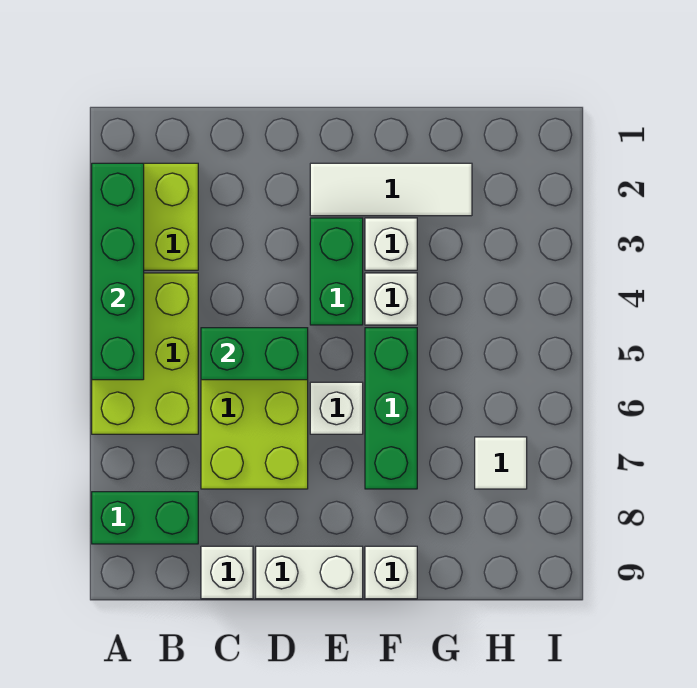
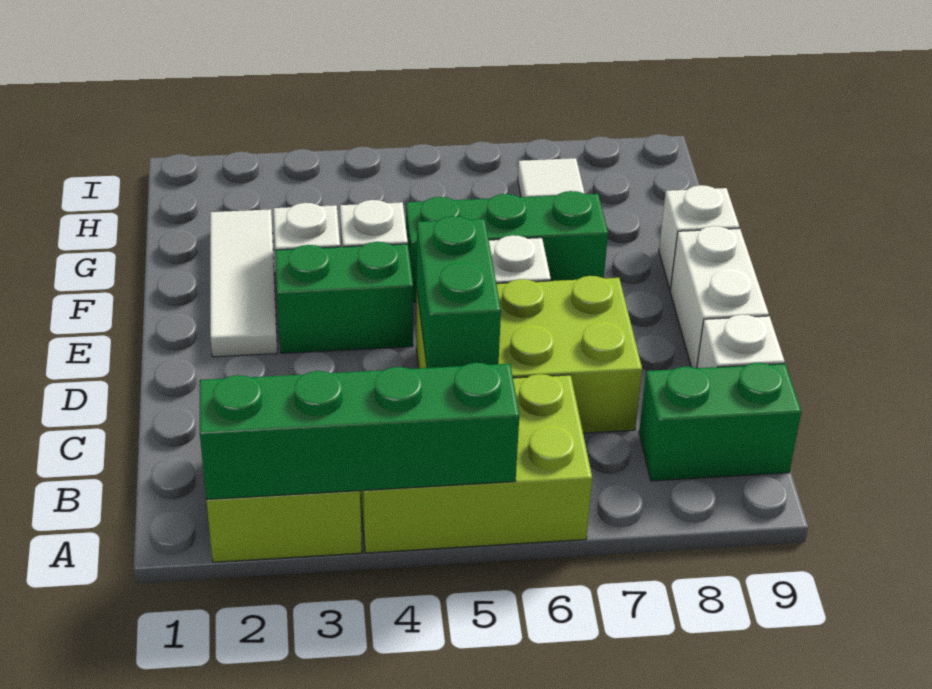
green brick A8:B8 level 1 -> green brick B8:B9 level 1

